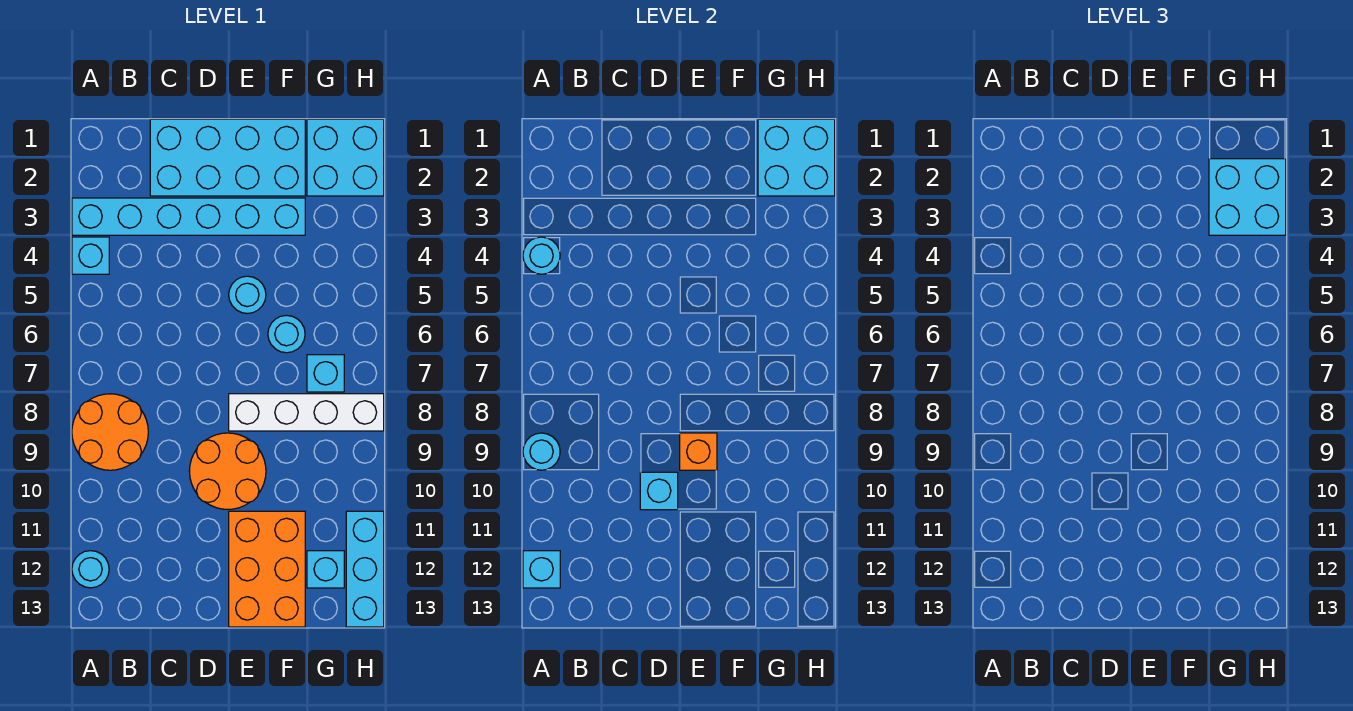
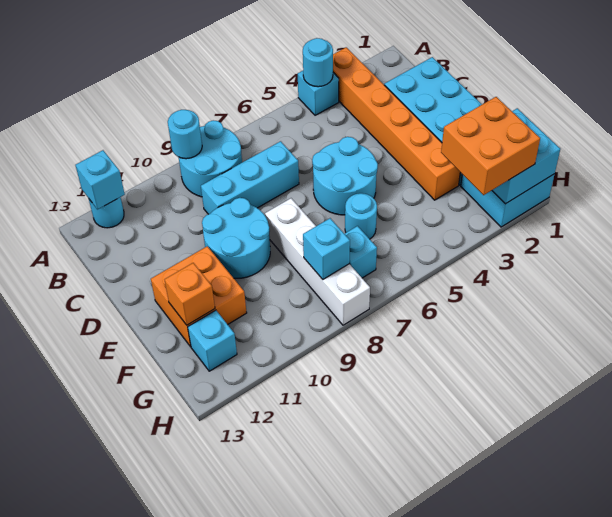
cyan brick A3:F3 level 1 -> orange brick A3:F3 level 1
orange round brick A8:B9 level 1 -> cyan round brick A8:B9 level 1
orange round brick D9:E10 level 1 -> cyan round brick D9:E10 level 1
cyan brick D10 level 2 -> cyan brick G8 level 2
cyan round brick E5 level 1 -> cyan round brick D5:E6 level 1
orange brick E9 level 2 -> orange brick F12 level 2
orange brick E11:F13 level 1 -> orange brick E11:F12 level 1
cyan brick G2:H3 level 3 -> orange brick G2:H3 level 3
cyan brick H11:H13 level 1 -> cyan brick C7:C9 level 1

